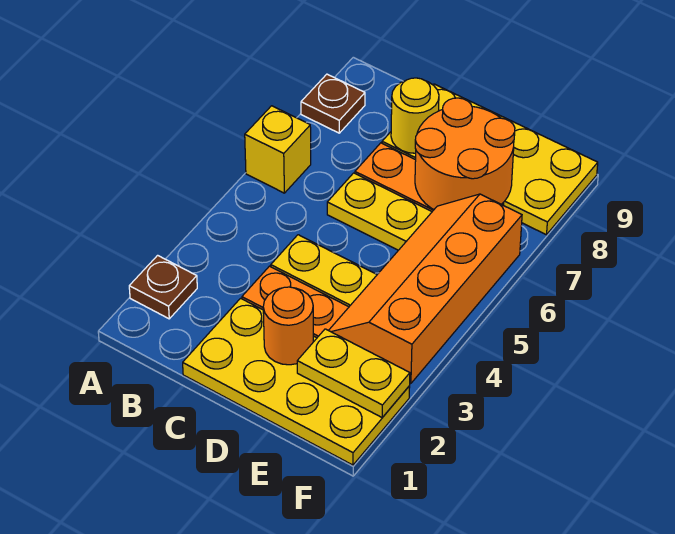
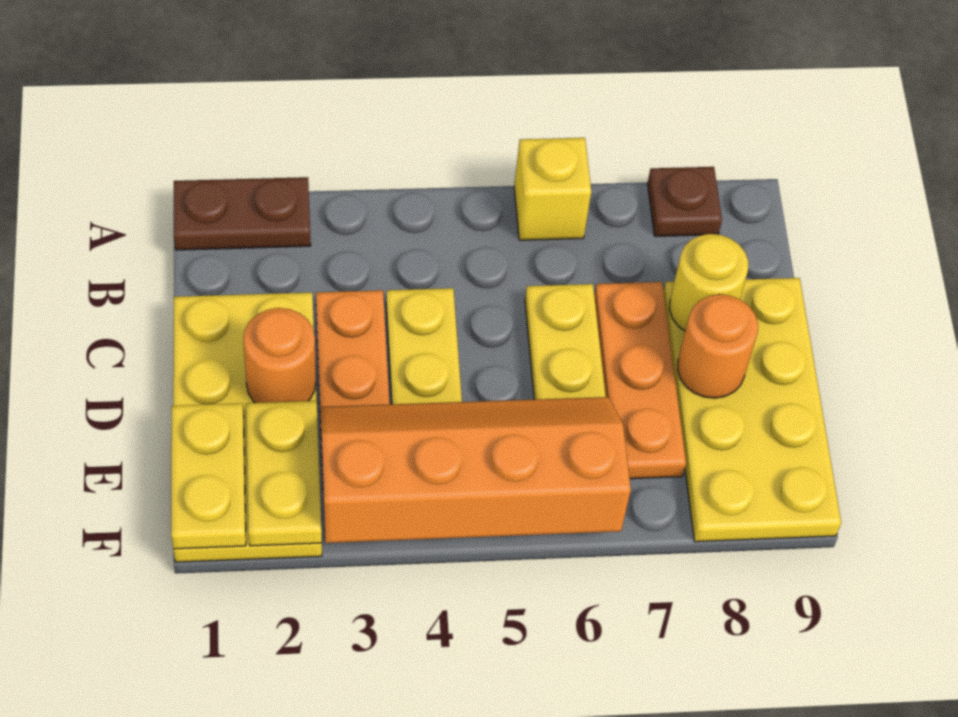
brown plate A2 level 1 -> brown plate A1:A2 level 1
orange round brick D7:E8 level 2 -> orange round brick D8 level 2
none -> yellow plate E1:F1 level 2

